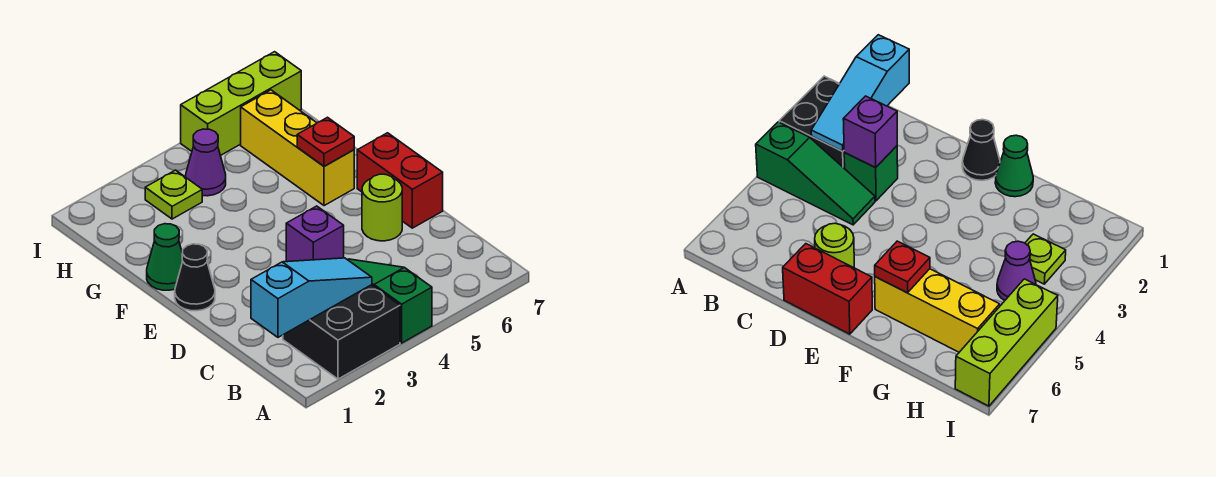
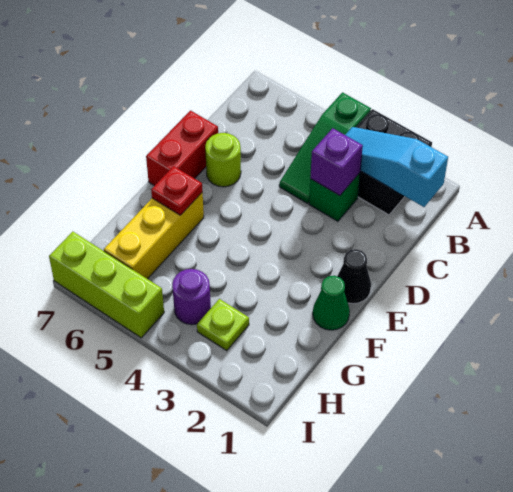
purple cone H4 level 1 -> purple round brick H4 level 1

